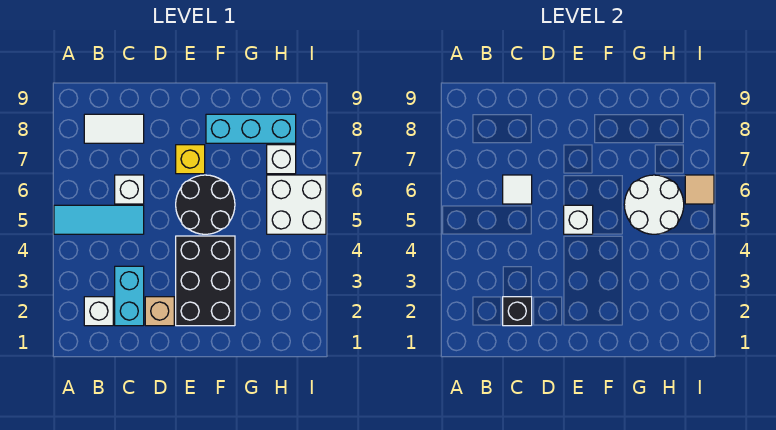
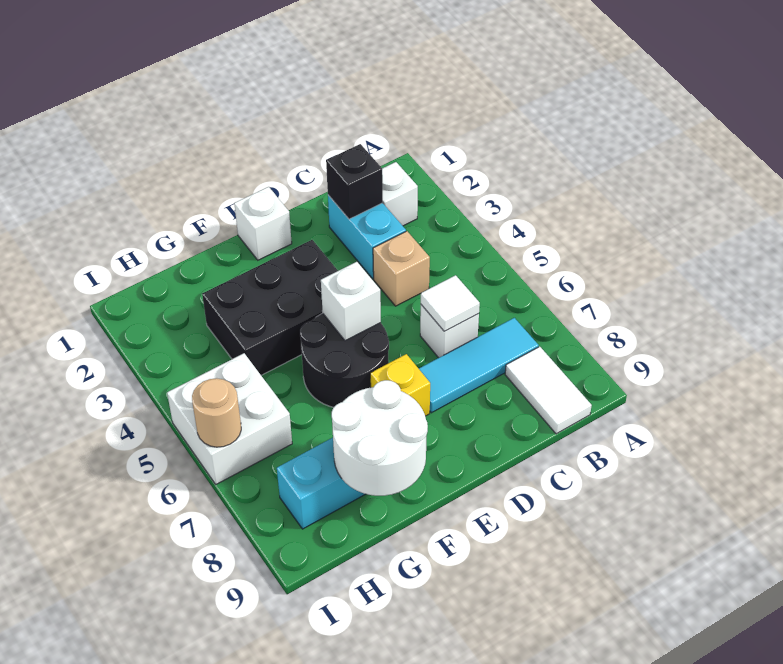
cyan tile A5:C5 level 1 -> cyan tile B7:D7 level 1
white tile B8:C8 level 1 -> white tile B8:B9 level 1
tan brick D2 level 1 -> tan brick C4 level 1
black brick E2:F4 level 1 -> black brick E3:G4 level 1
white round brick G5:H6 level 2 -> white round brick F8:G9 level 2
white brick H7 level 1 -> white brick E1 level 1
tan tile I6 level 2 -> tan round brick I6 level 2

